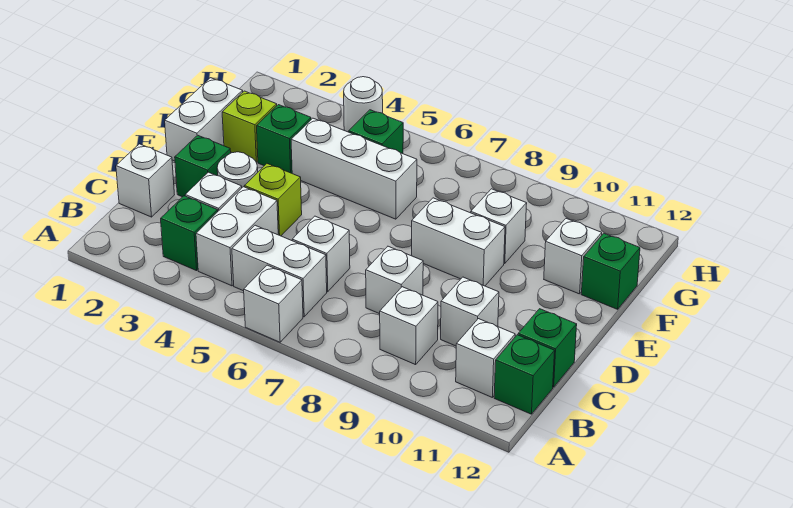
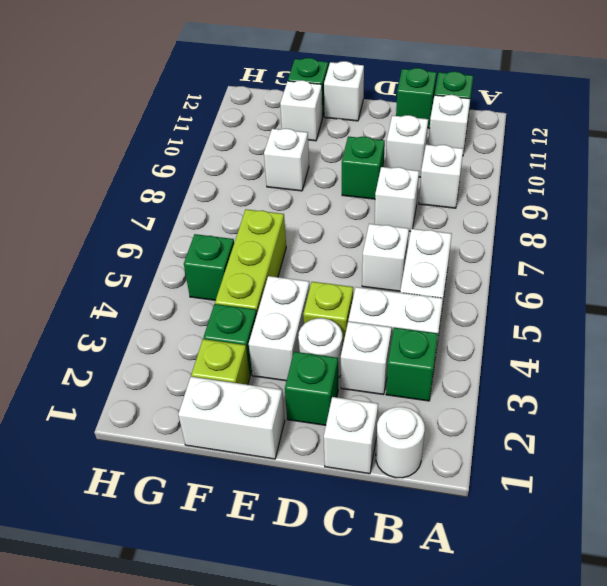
white brick A6 level 1 -> white brick E12 level 1
none -> green brick D9 level 1
white brick E8:E9 level 1 -> white brick E3:E4 level 1
white brick F4:F6 level 1 -> lime brick F4:F6 level 1
white round brick H4 level 1 -> white round brick B1 level 1

